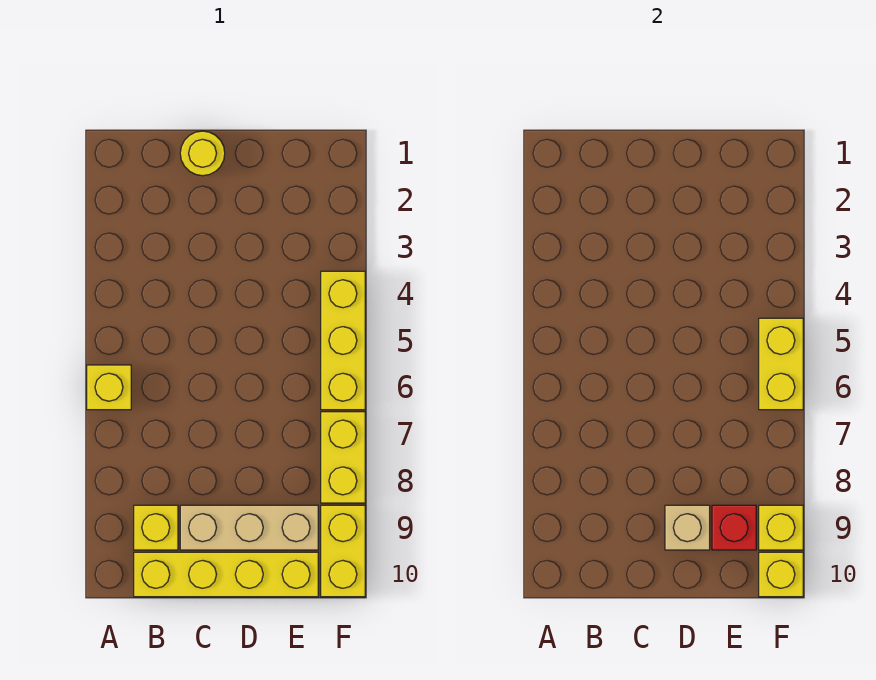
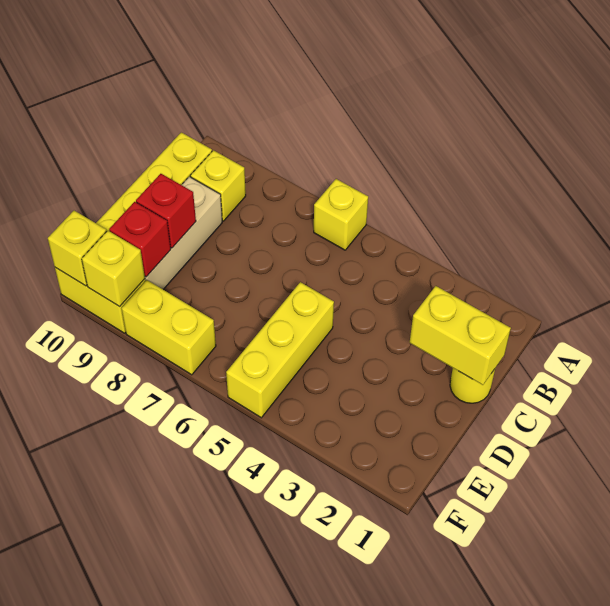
tan brick D9 level 2 -> red brick D9 level 2
yellow brick F4:F6 level 1 -> yellow brick D5:F5 level 1
yellow brick F5:F6 level 2 -> yellow brick C1:C2 level 2

